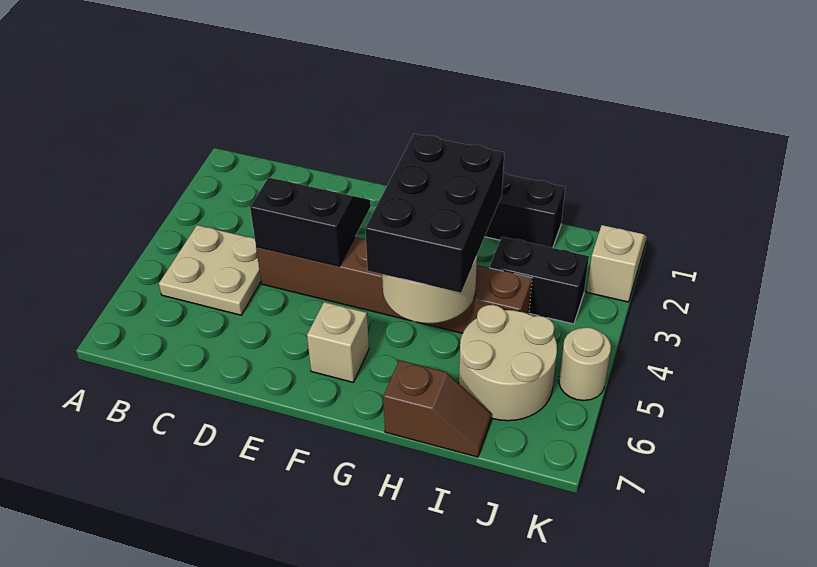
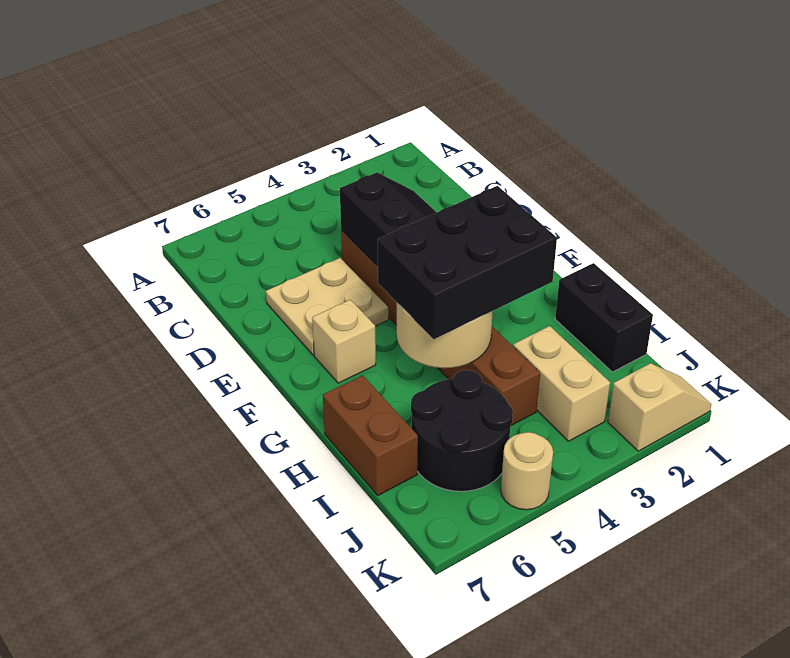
tan plate B4:C5 level 1 -> tan plate D5:E6 level 1
brown slope H7:I7 level 1 top H -> brown brick H7:I7 level 1
black brick I3:J3 level 1 -> tan brick I3:J3 level 1
tan round brick I5:J6 level 1 -> black round brick I5:J6 level 1

